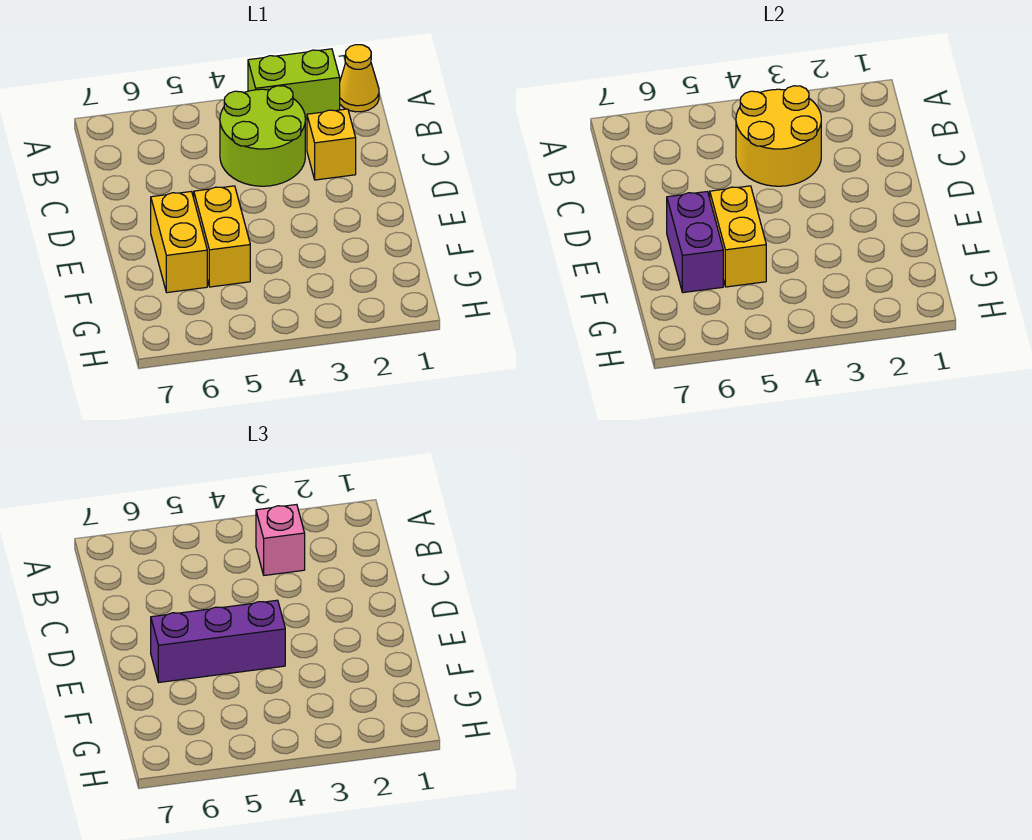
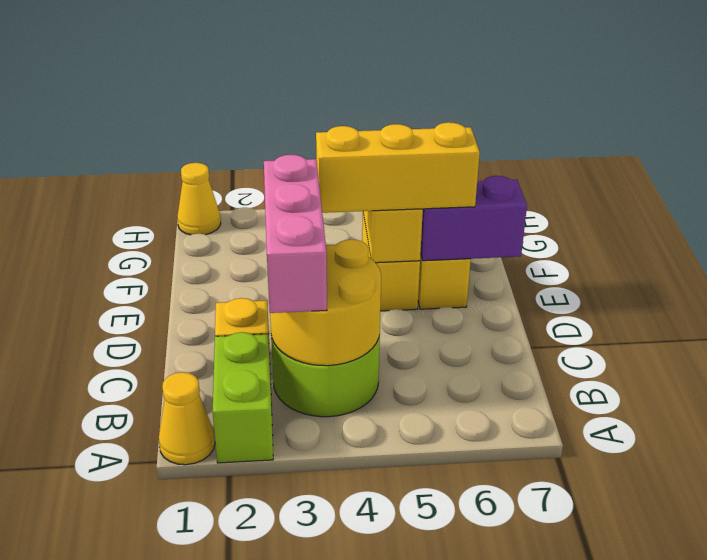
lime brick A2:A3 level 1 -> lime brick A2:B2 level 1
pink brick B3 level 3 -> pink brick B3:D3 level 3
purple brick E4:E6 level 3 -> yellow brick E4:E6 level 3
purple brick E6:F6 level 2 -> purple brick E6:E7 level 2
none -> yellow cone H1 level 1

